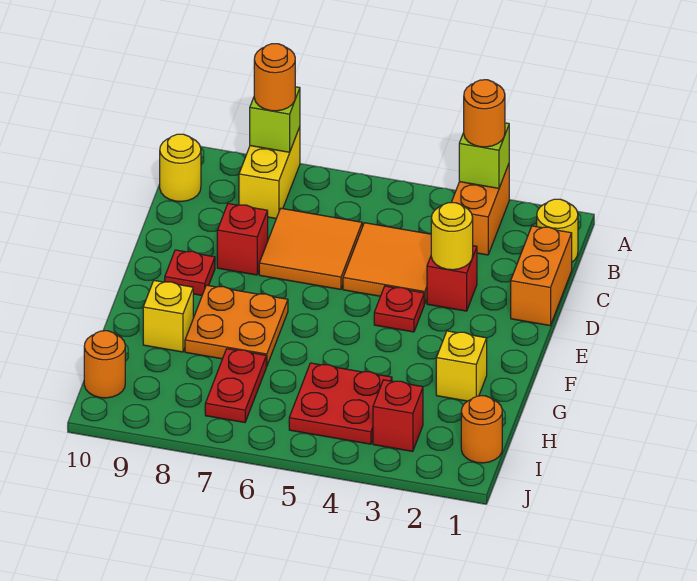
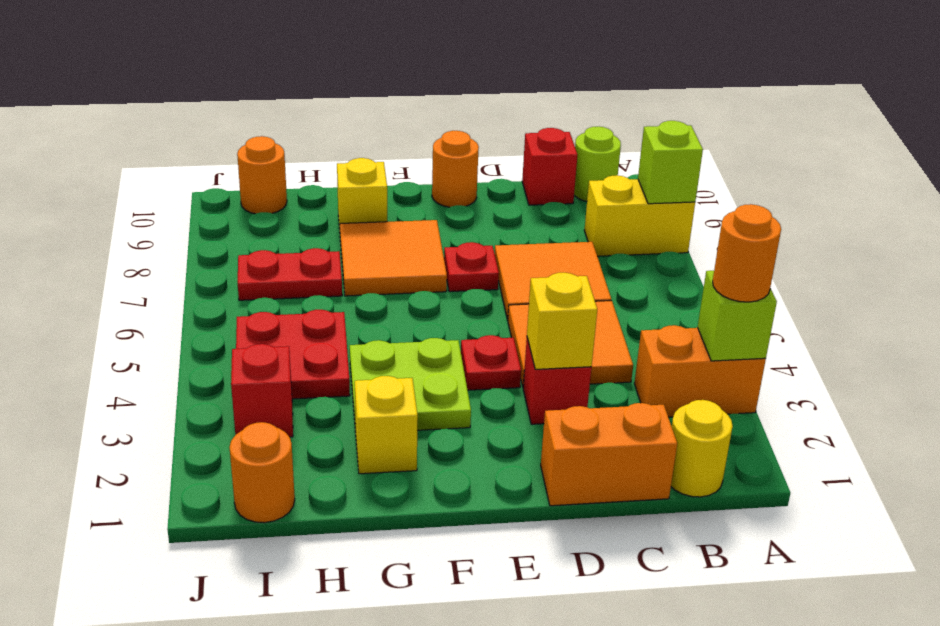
orange round brick A8 level 3 -> orange round brick E10 level 1
yellow round brick B10 level 1 -> lime round brick B10 level 1
yellow round brick D3 level 2 -> yellow brick D3 level 2
red brick D8 level 1 -> red brick C10 level 1
red plate E9 level 1 -> red plate E7 level 1
none -> lime plate F3:G4 level 1
orange plate F7:G8 level 1 -> orange tile F7:G8 level 1

